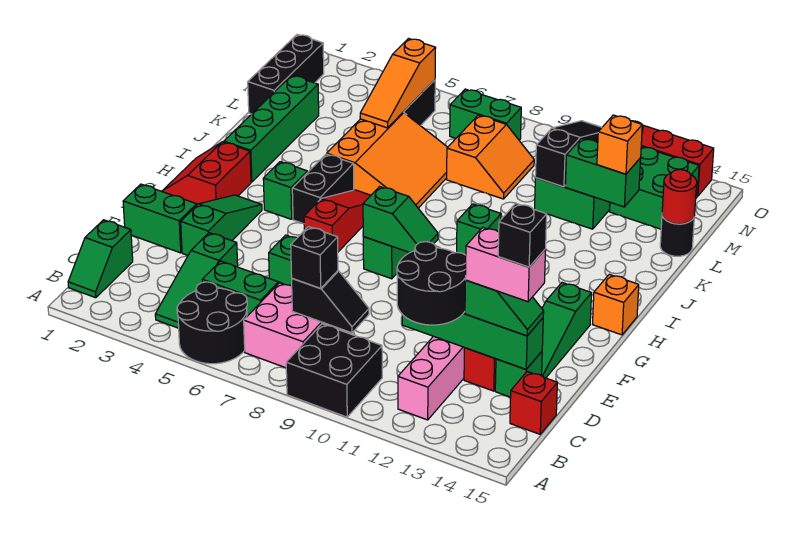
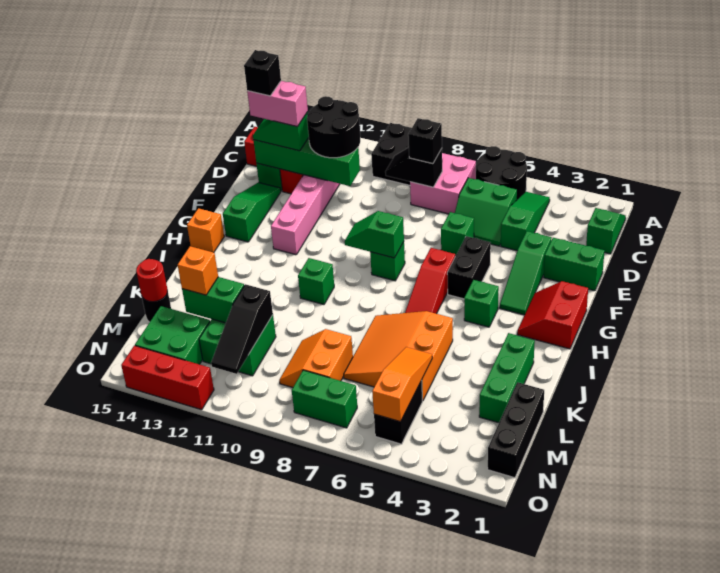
red slope G1:H2 level 1 top 2 -> red slope G1:H2 level 1 top 1
black brick H5:I5 level 1 -> black brick F5:G5 level 1
green brick I2:L2 level 1 -> green brick J2:L2 level 1

